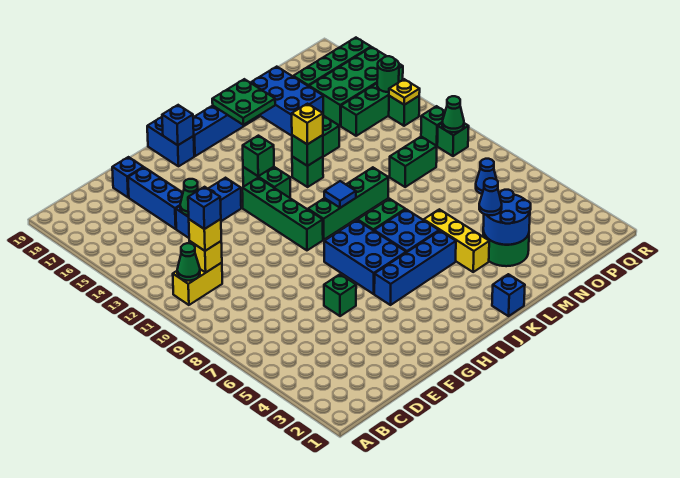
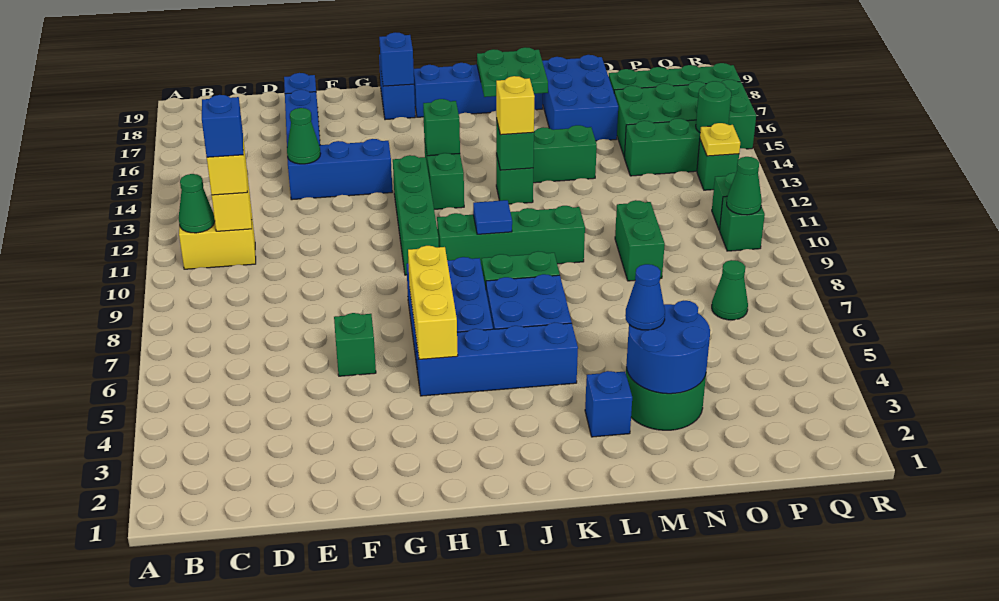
blue brick K1 level 1 -> blue brick L3 level 1
yellow brick L4:L6 level 1 -> yellow brick H5:H7 level 2
green brick N10:O10 level 1 -> green brick N9:N10 level 1
blue cone P7 level 1 -> green cone P7 level 1

